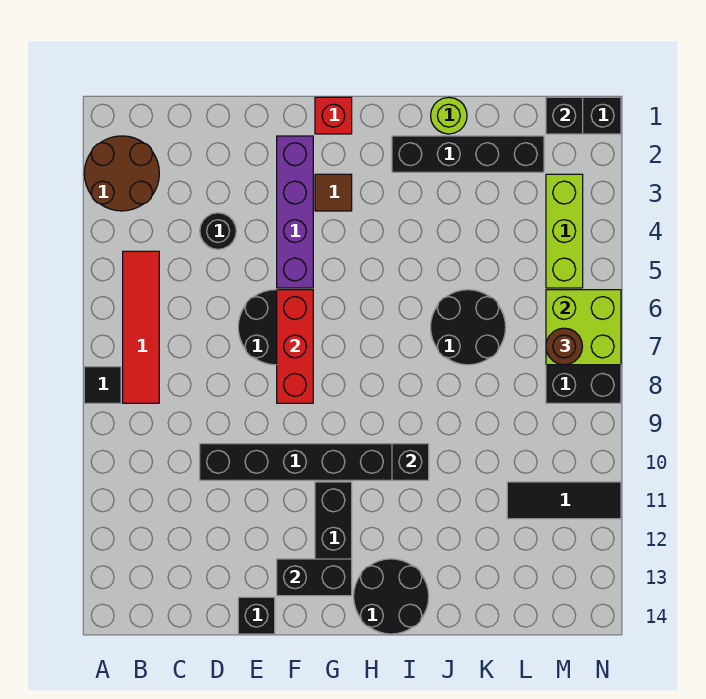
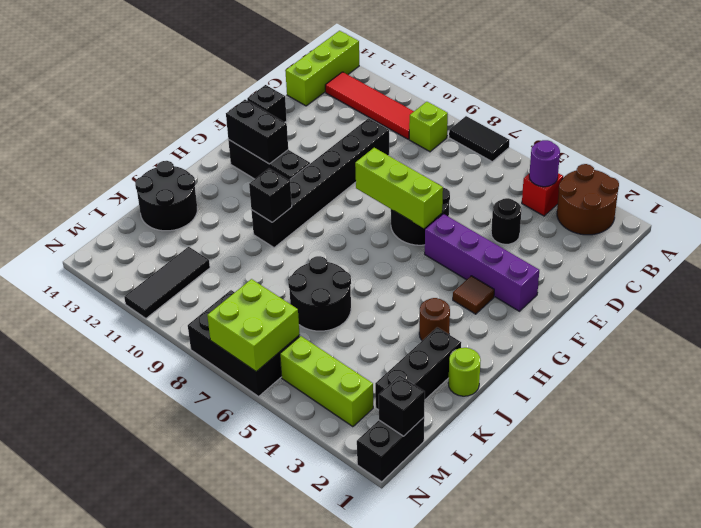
black tile A8 level 1 -> black tile A7:A8 level 1
none -> lime brick A14:C14 level 1
none -> purple round brick B4 level 2
red tile B5:B8 level 1 -> red tile B10:B13 level 1
none -> lime brick B9 level 1
red brick F6:F8 level 2 -> lime brick F6:F8 level 2
black brick F13:G13 level 2 -> black brick G12:G13 level 2
red brick G1 level 1 -> red brick B4 level 1
black round brick H13:I14 level 1 -> black round brick J13:K14 level 1
black brick I2:L2 level 1 -> black brick J2:L2 level 1
brown round brick M7 level 3 -> brown round brick I3 level 1

